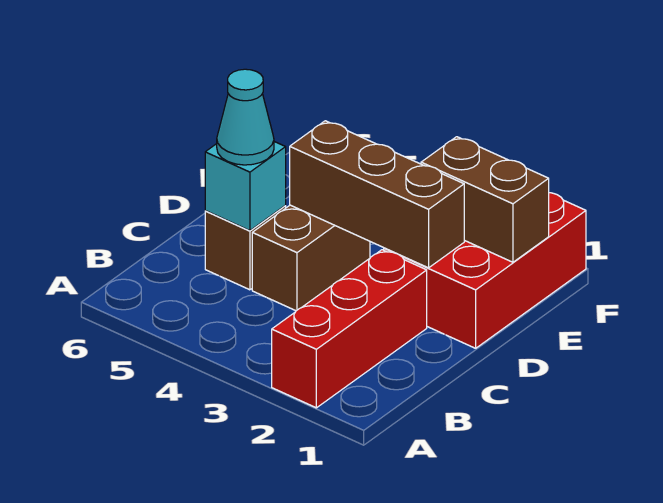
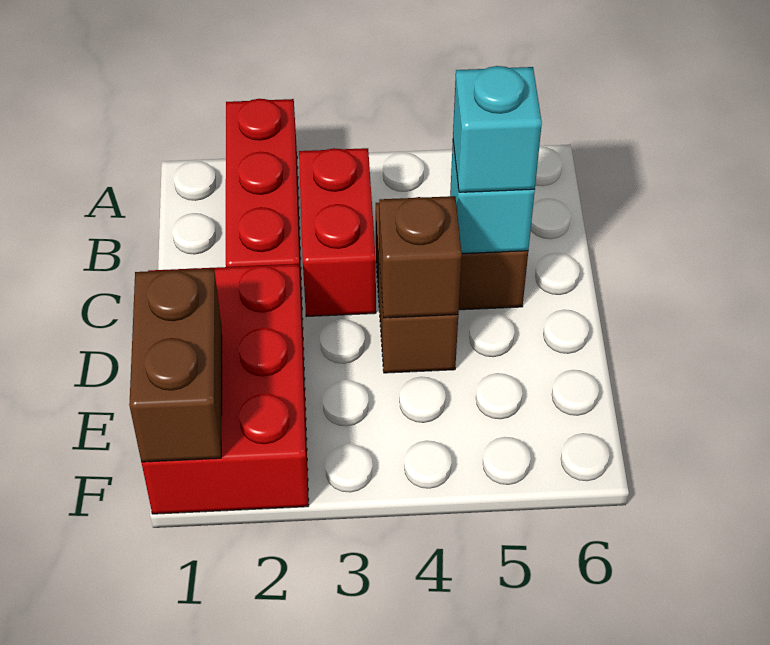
none -> red brick B3:C3 level 1
cyan cone C5 level 3 -> cyan brick C5 level 3
brown brick D2:D4 level 2 -> brown brick D4 level 2
brown brick E1:E2 level 2 -> brown brick E1:F1 level 2

